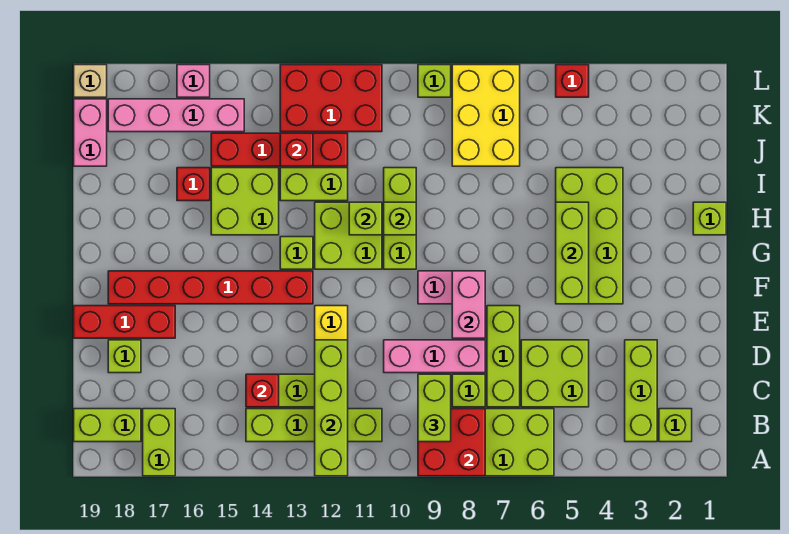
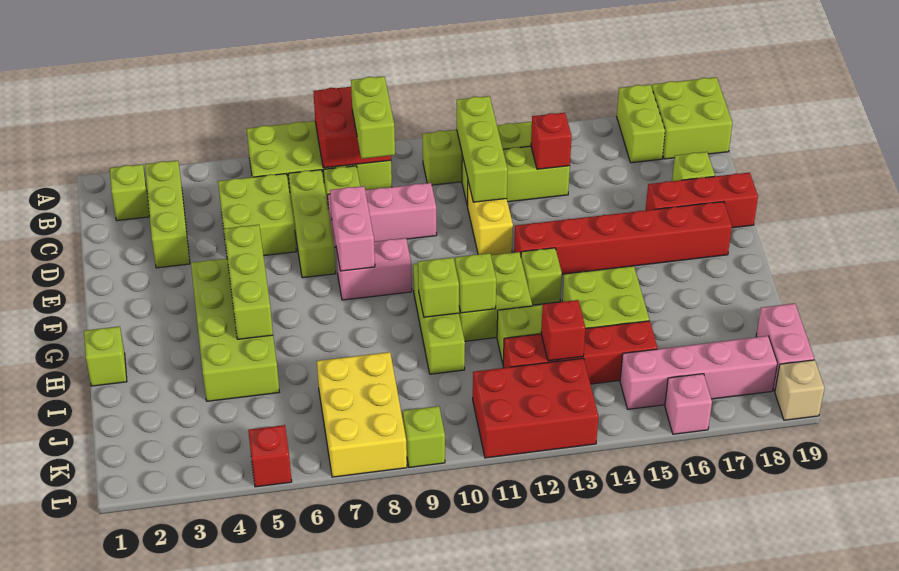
lime brick A12:D12 level 2 -> lime brick B12:D12 level 2
lime brick B18:B19 level 1 -> lime brick A18:B19 level 1
red brick I16 level 1 -> none

